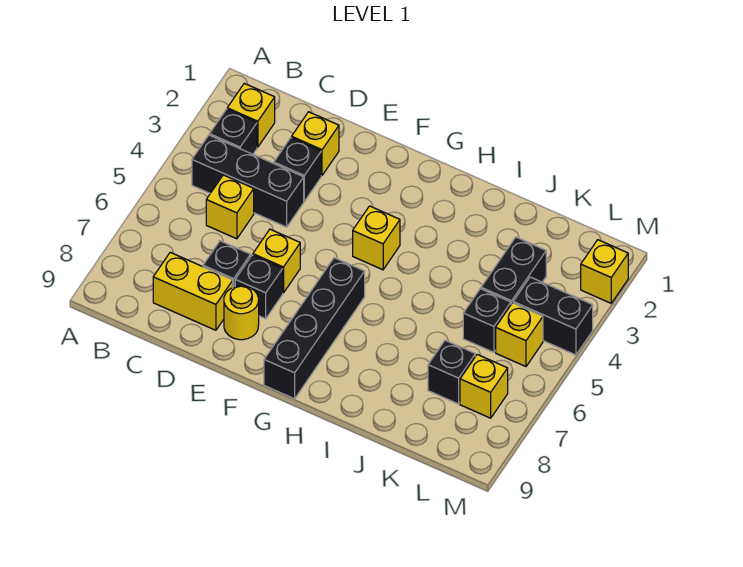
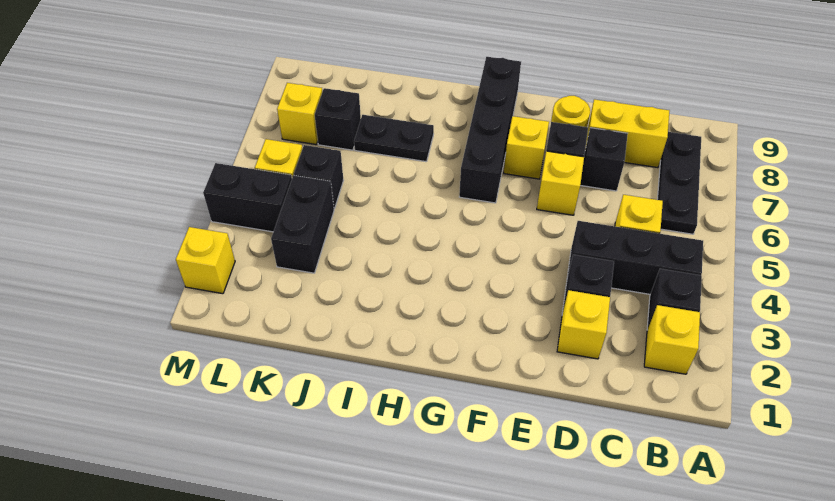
none -> black plate B6:B8 level 1
yellow brick G4 level 1 -> yellow brick F7 level 1
none -> black plate I7:J7 level 1

